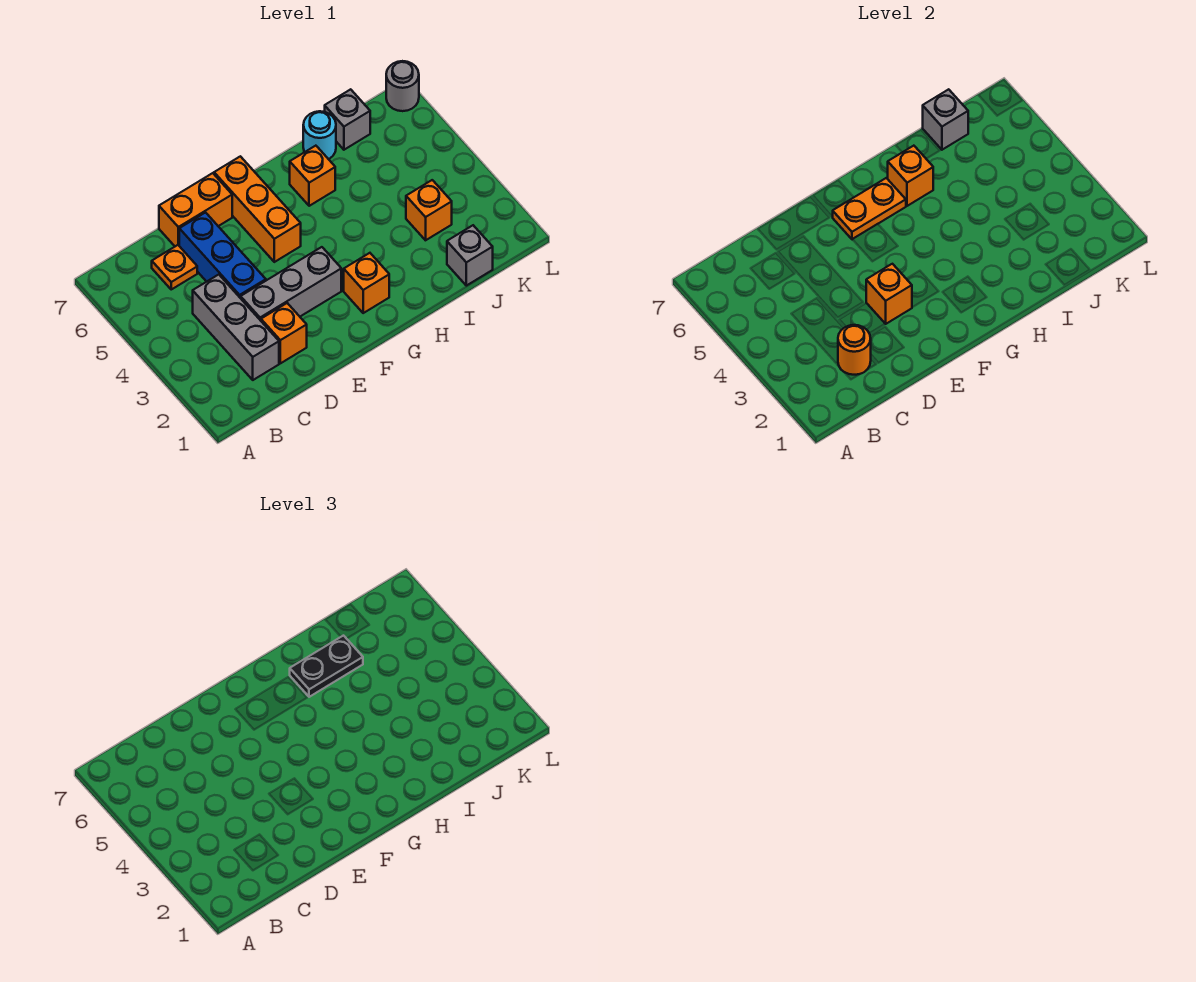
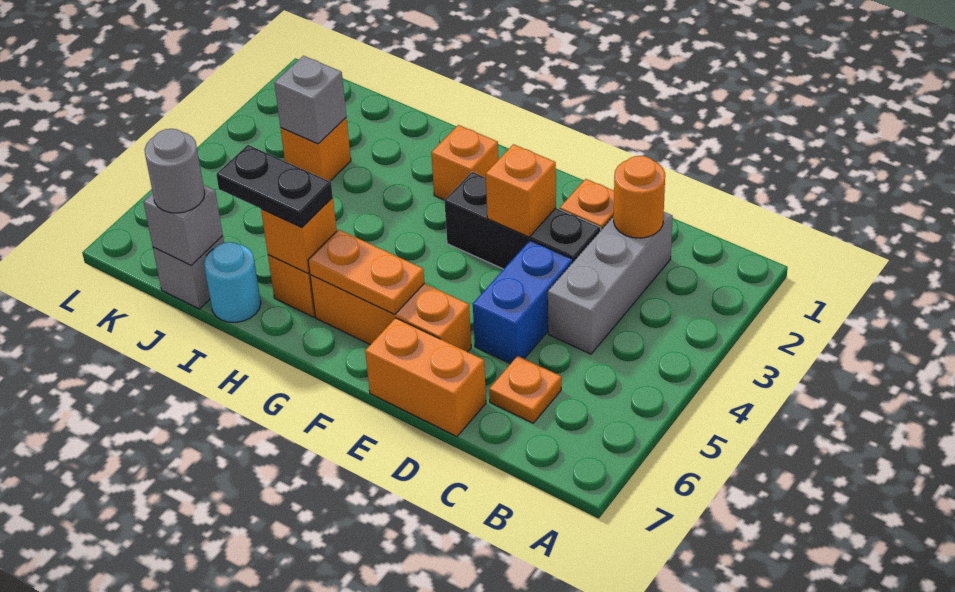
grey brick D3:F3 level 1 -> black brick D3:F3 level 1
blue brick D4:D6 level 1 -> blue brick D4:D5 level 1
orange brick F5:F7 level 1 -> orange brick E6:G6 level 1
grey brick J1 level 1 -> grey brick J3 level 2
grey round brick L7 level 1 -> grey round brick J7 level 3

